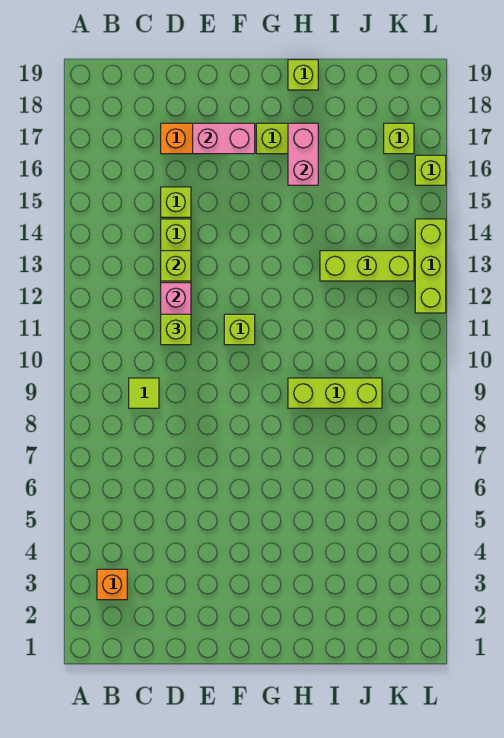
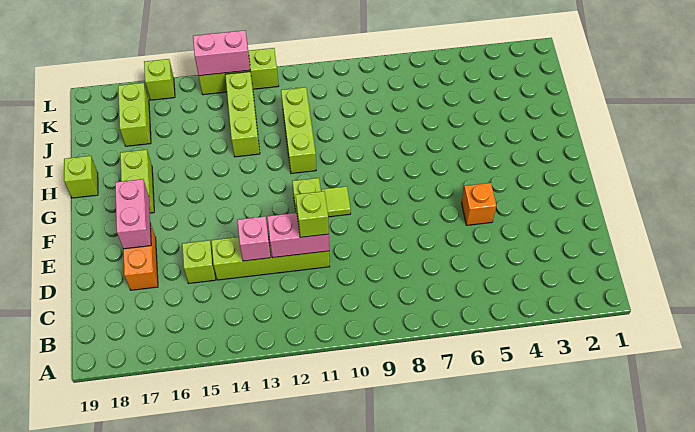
orange brick B3 level 1 -> orange brick E5 level 1
lime tile C9 level 1 -> lime tile F10 level 1
lime brick D13 level 2 -> pink brick D13 level 2
lime brick H9:J9 level 1 -> lime brick H11:J11 level 1
pink brick H16:H17 level 2 -> pink brick L13:L14 level 2
lime brick K17 level 1 -> lime brick J17:K17 level 1

